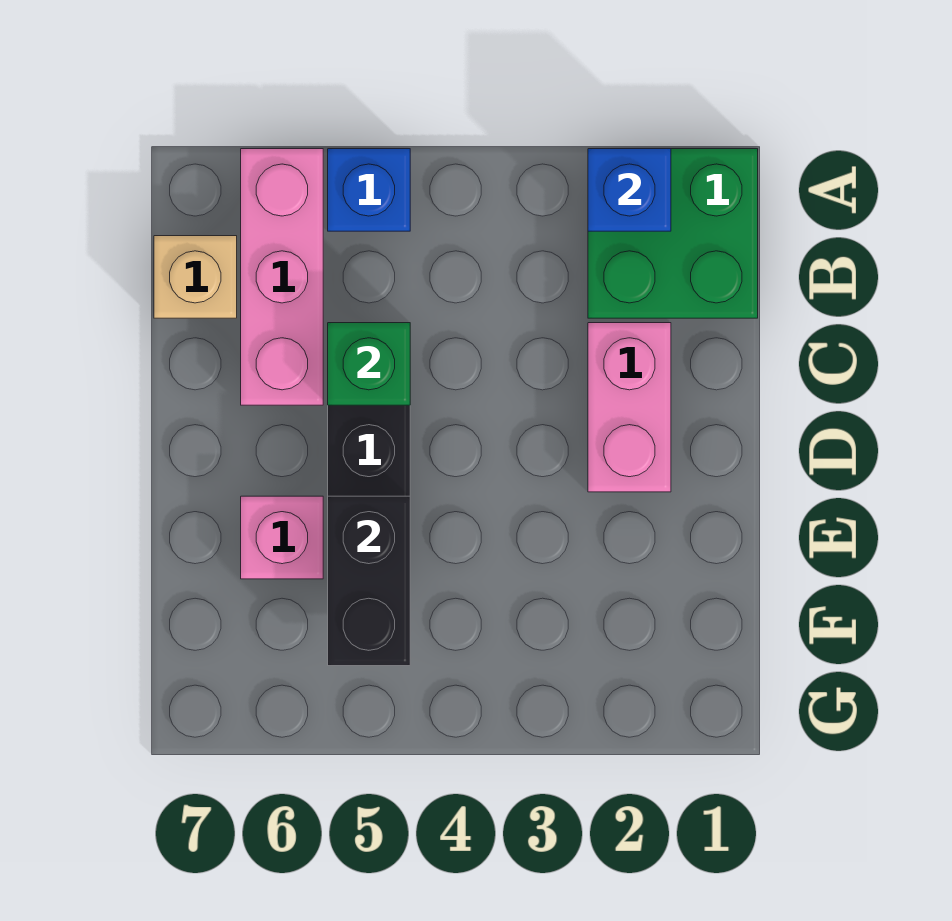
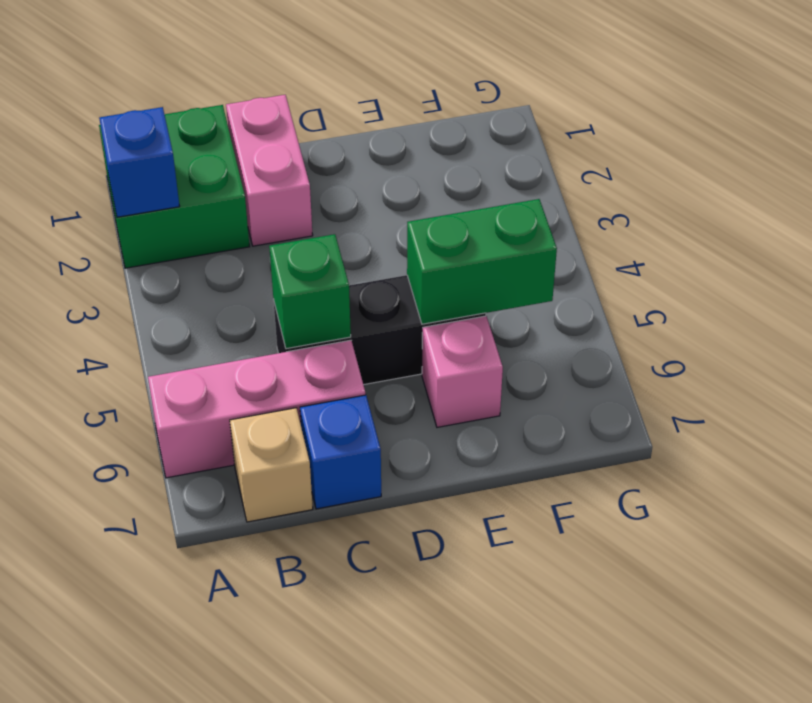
blue brick A5 level 1 -> blue brick C7 level 1
pink brick C2:D2 level 1 -> pink brick C1:C2 level 1
black brick E5:F5 level 2 -> green brick E5:F5 level 2

